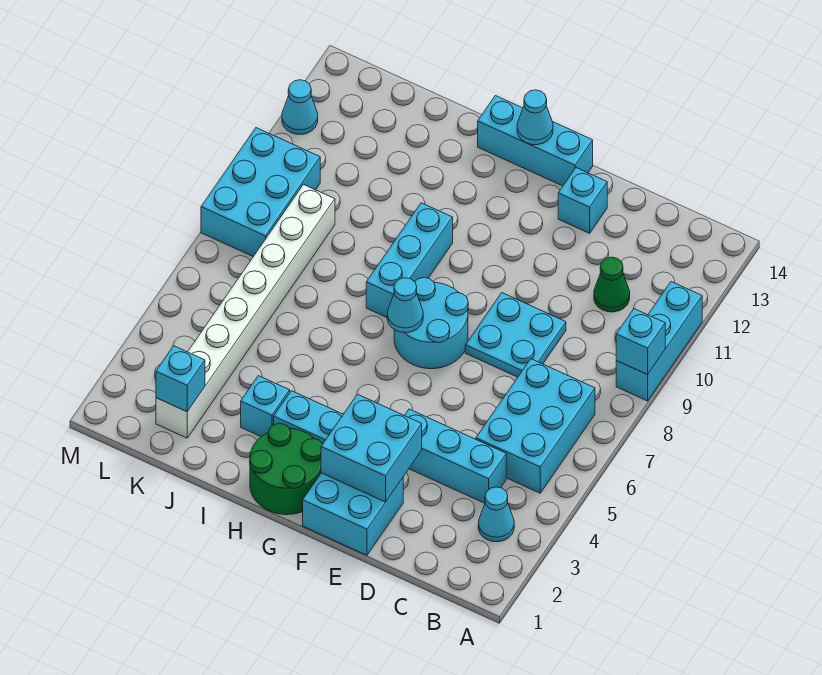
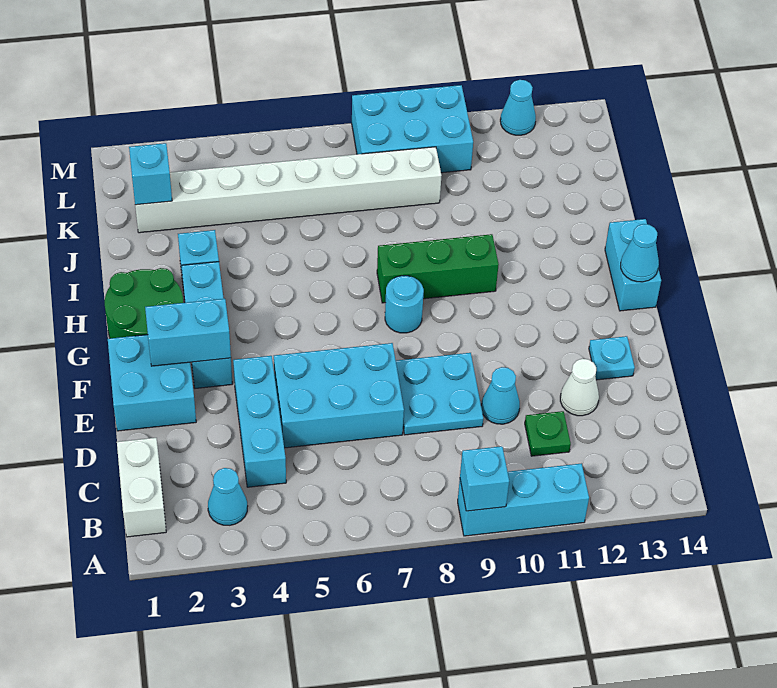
none -> white brick B1:C1 level 1
cyan brick B5:C7 level 1 -> cyan brick D5:E7 level 1
green cone C11 level 1 -> green plate C11 level 1
none -> white cone D12 level 1
cyan brick E2:F3 level 2 -> cyan brick F2:F3 level 2
cyan brick E13 level 1 -> cyan plate E13 level 1
cyan round brick F7:G8 level 1 -> cyan round brick G8 level 1
cyan brick F14:H14 level 1 -> cyan brick G14:H14 level 1
cyan cone G7 level 2 -> cyan cone D10 level 1
cyan brick H8:H10 level 1 -> green brick H8:H10 level 1

